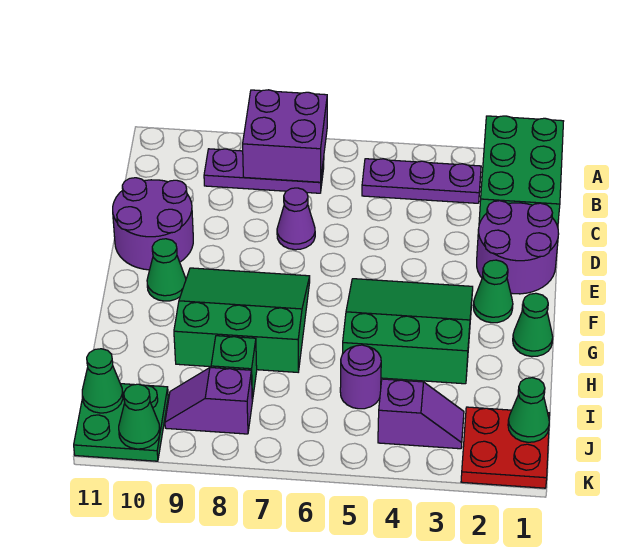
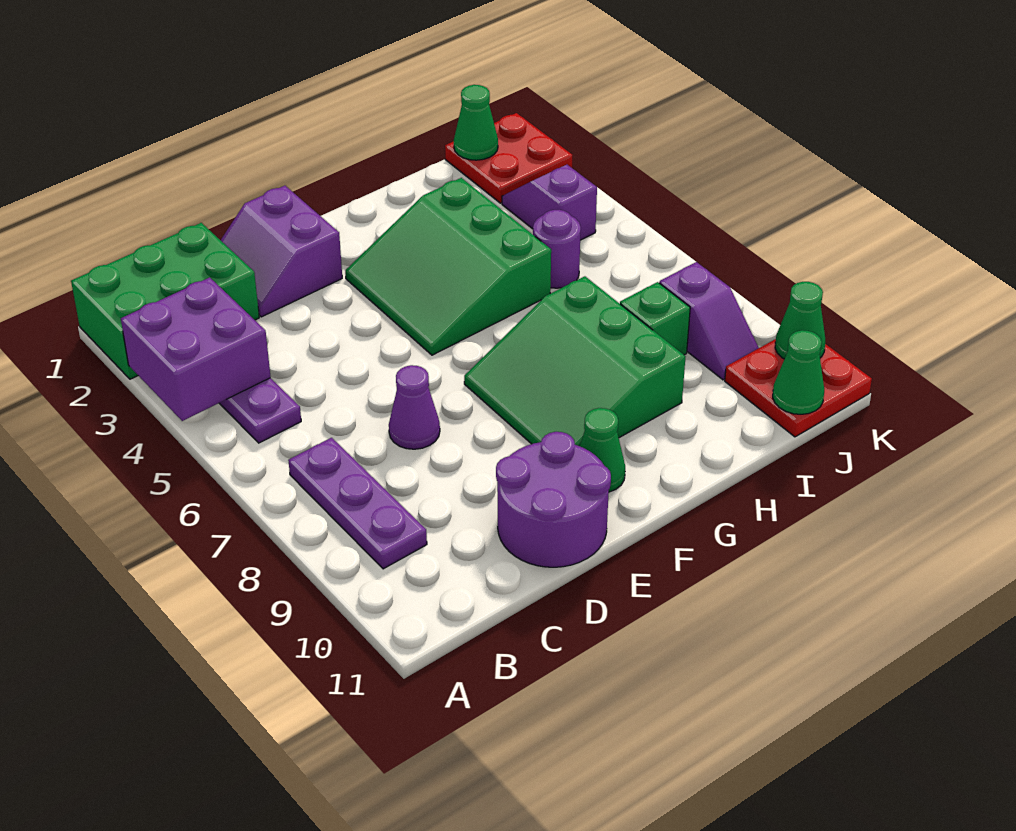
purple brick A7:B8 level 2 -> purple brick A3:B4 level 2
purple round brick D1:E2 level 1 -> purple slope D1:E2 level 1 top E
green cone F2 level 1 -> none
green cone G1 level 1 -> none
green plate J10:K11 level 1 -> red plate J10:K11 level 1

